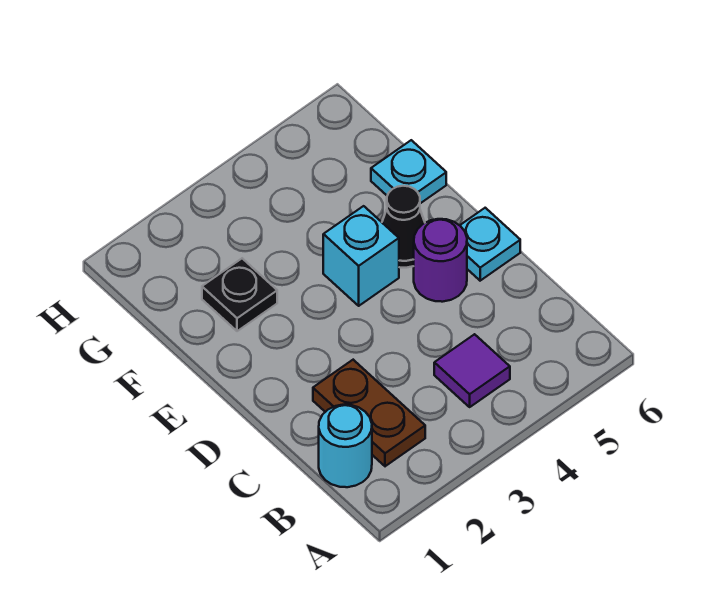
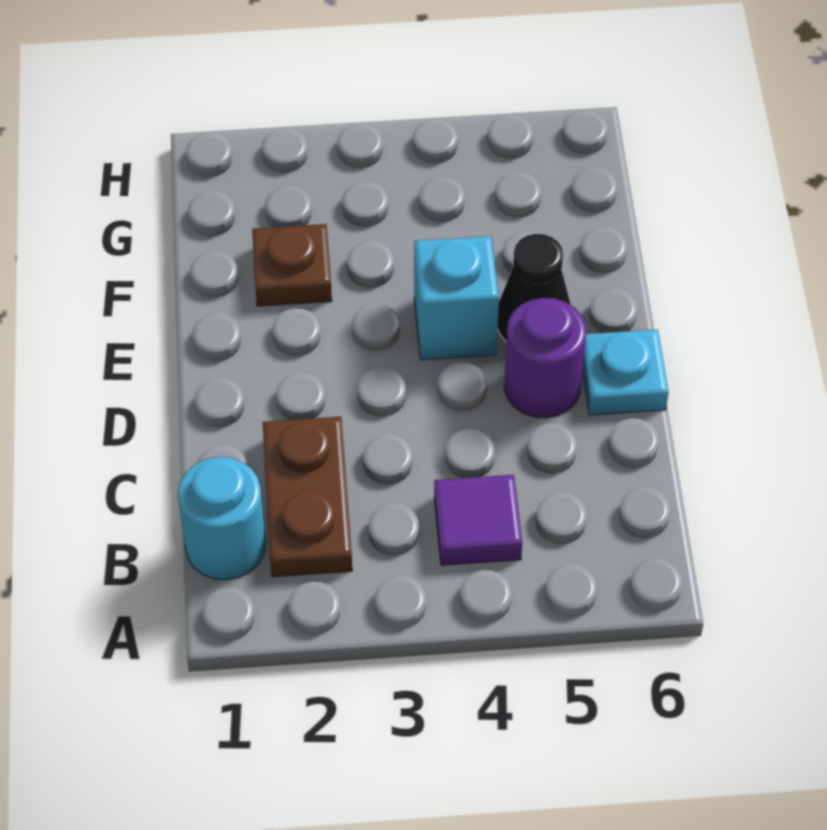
black plate F2 level 1 -> brown plate F2 level 1
cyan plate F6 level 1 -> none

